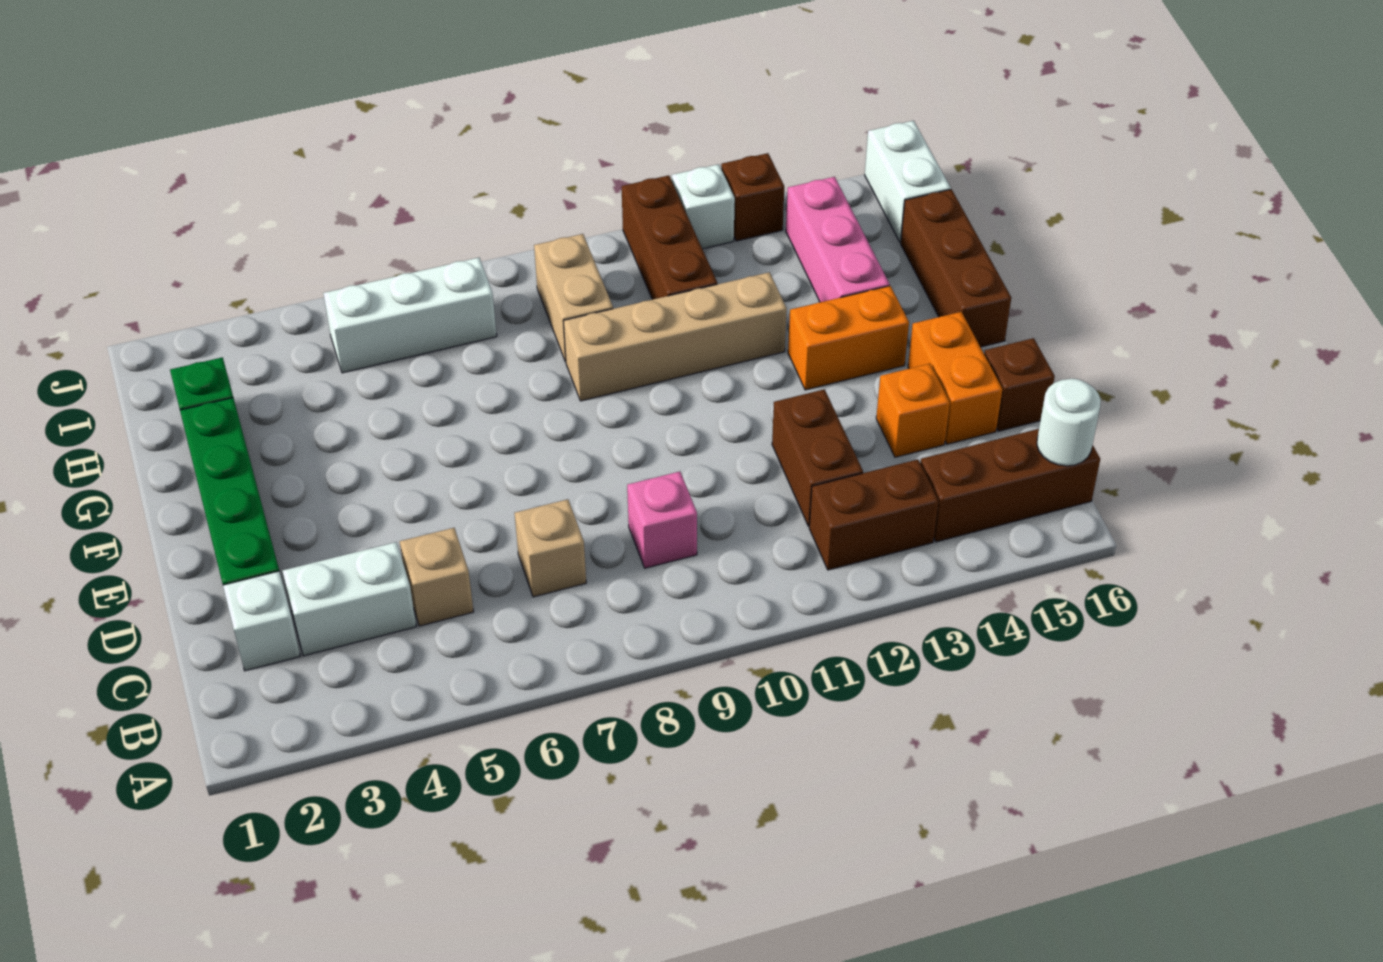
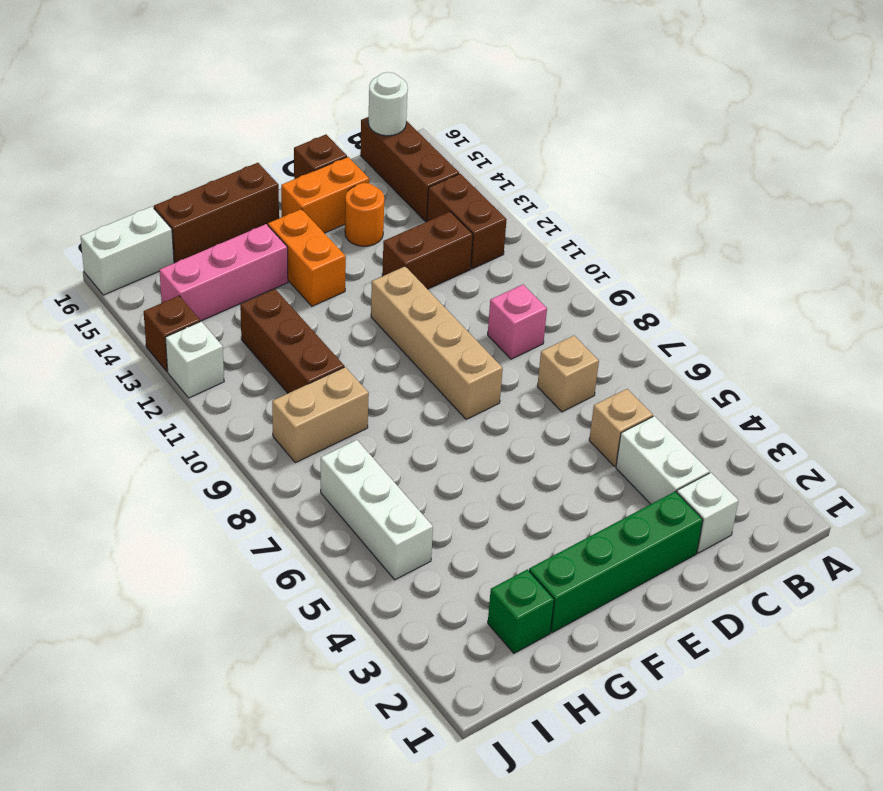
orange brick D14 level 1 -> orange round brick D14 level 1
tan brick G9:G12 level 1 -> tan brick E8:E11 level 1
brown brick H11:J11 level 1 -> brown brick H10:H12 level 1

